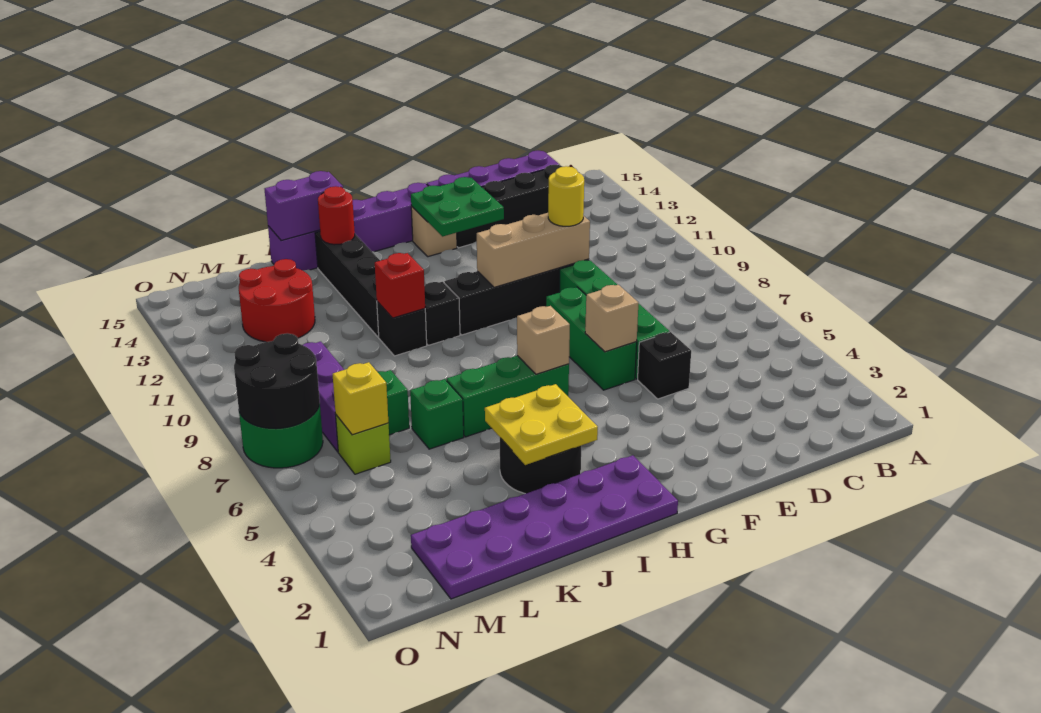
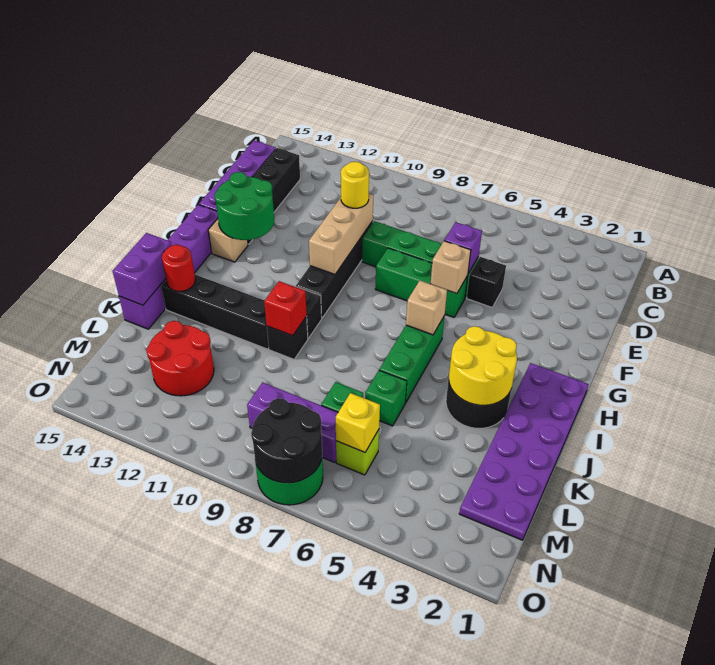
none -> purple brick E6 level 2
green plate F13:G14 level 2 -> green round brick F13:G14 level 2
yellow plate I3:J4 level 2 -> yellow round brick I3:J4 level 2

